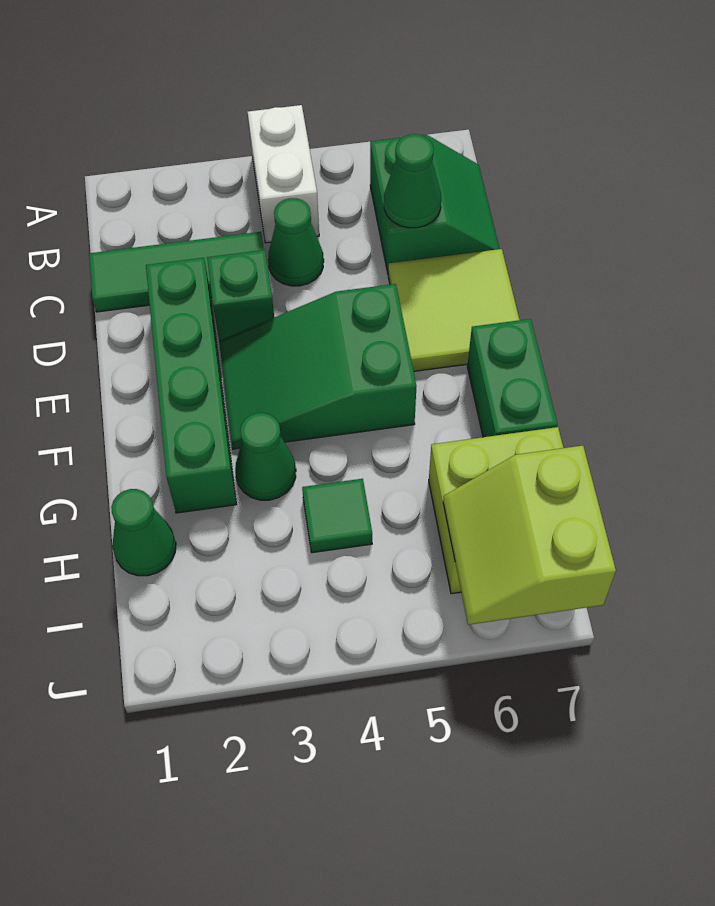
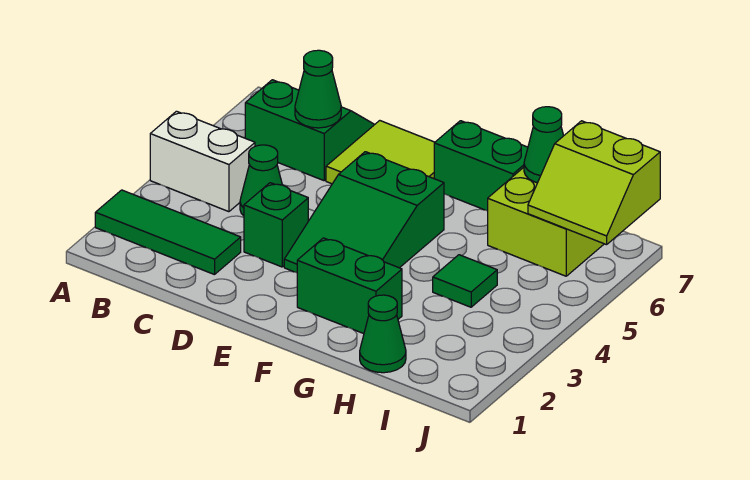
green tile C1:C3 level 1 -> green tile A2:C2 level 1
green brick D2:G2 level 1 -> green brick F2:G2 level 1
green cone G3 level 1 -> green cone H7 level 2

